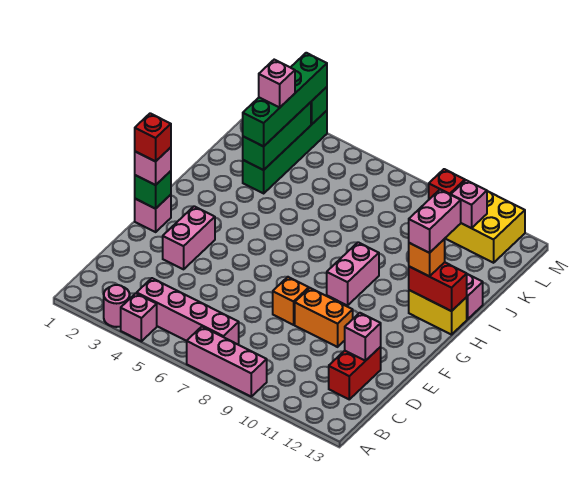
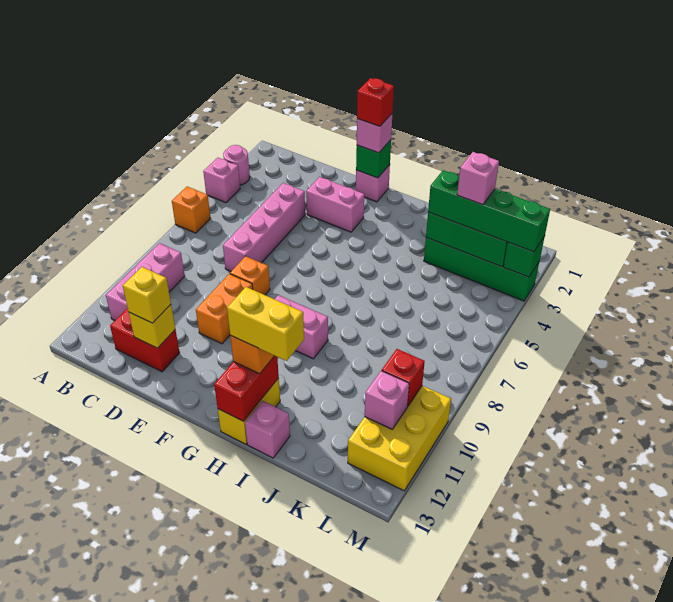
none -> orange brick A6 level 1
pink brick A7:A9 level 1 -> pink brick B9:B11 level 1
pink brick B4:B7 level 1 -> pink brick D4:D7 level 1
pink brick D12 level 2 -> yellow brick D12 level 2
none -> yellow brick D12 level 3
pink brick H12:I12 level 4 -> yellow brick H12:I12 level 4

